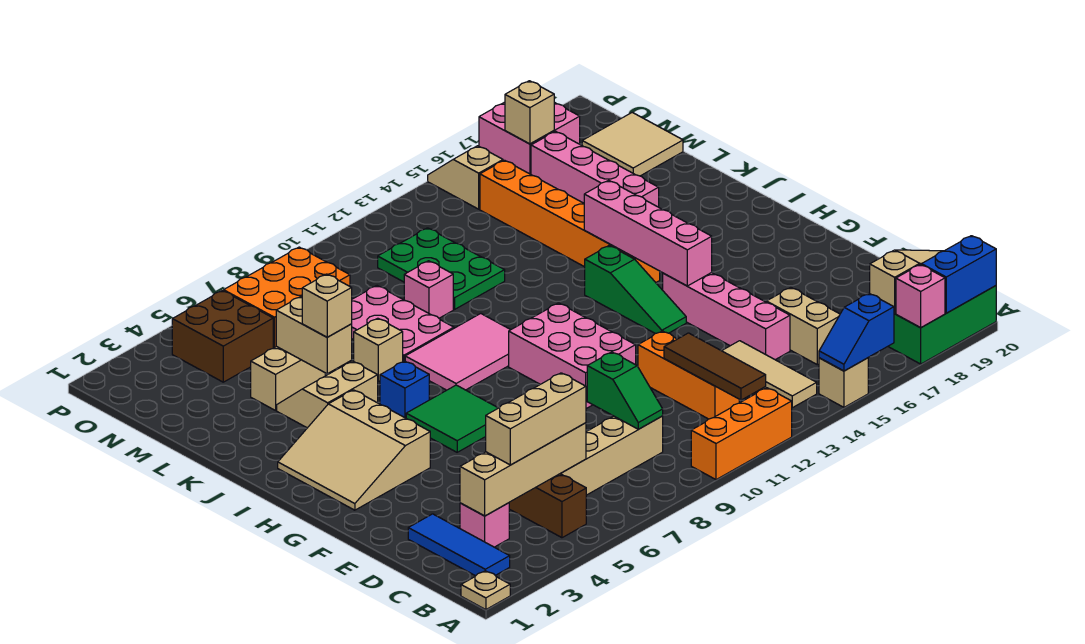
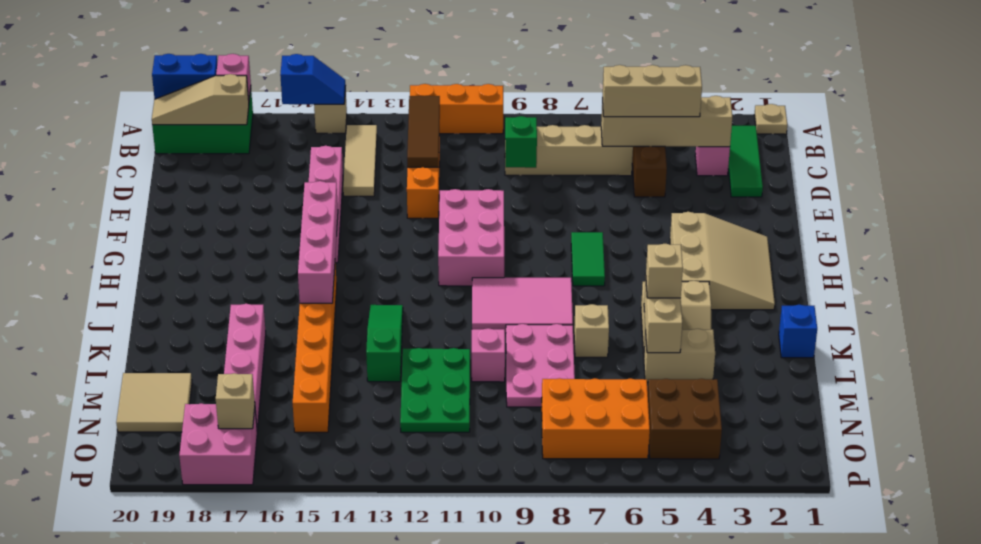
blue tile B2:D2 level 1 -> green tile B2:D2 level 1
tan brick C16:D16 level 1 -> none
green tile G6:H7 level 1 -> green tile G7:H7 level 1
green slope G14:I14 level 1 top I -> green slope J13:L13 level 1 top L
blue brick I6 level 1 -> blue brick K1 level 1
tan slope O15:P15 level 1 top O -> none

